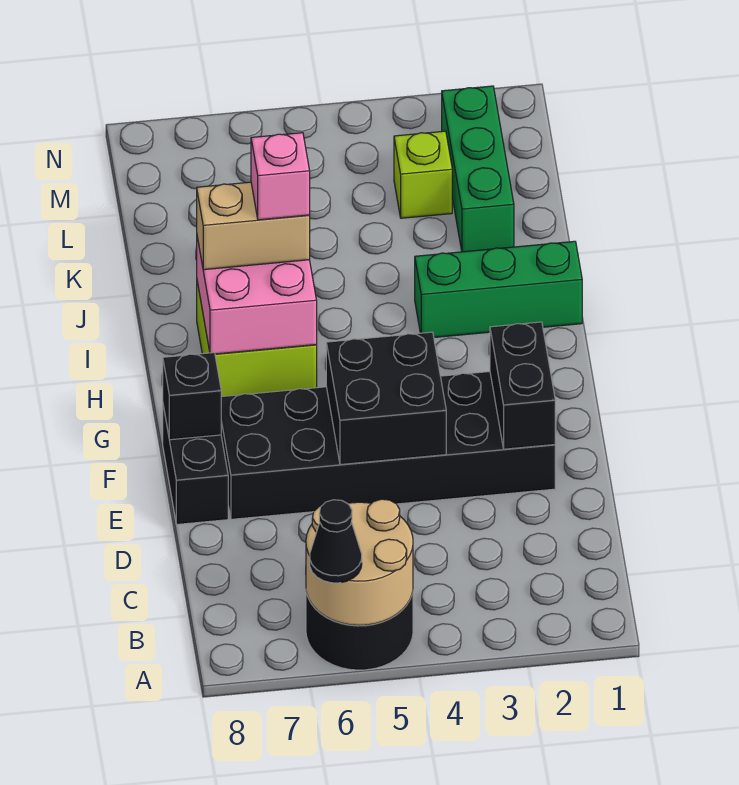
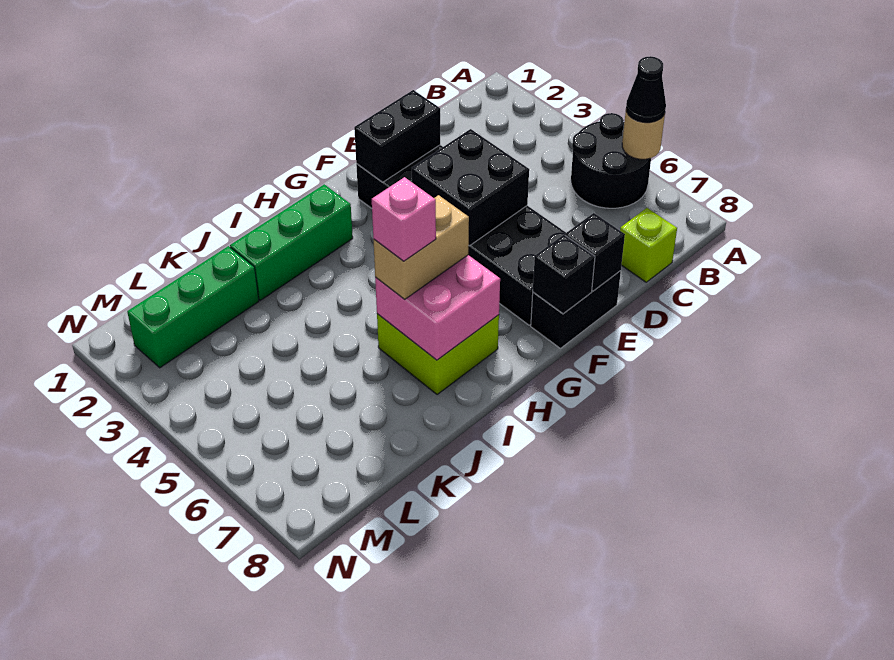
tan round brick A5:B6 level 2 -> tan round brick A6 level 2
none -> black brick E8 level 2
green brick I1:I3 level 1 -> green brick H2:J2 level 1
tan brick I6:I7 level 3 -> tan brick H6:I6 level 3
lime brick L3 level 1 -> lime brick C8 level 1

